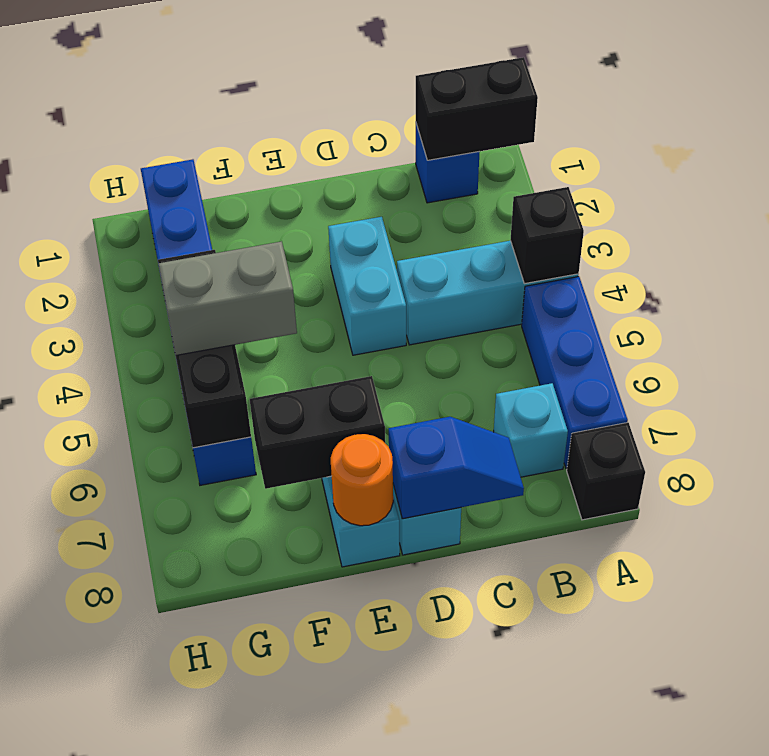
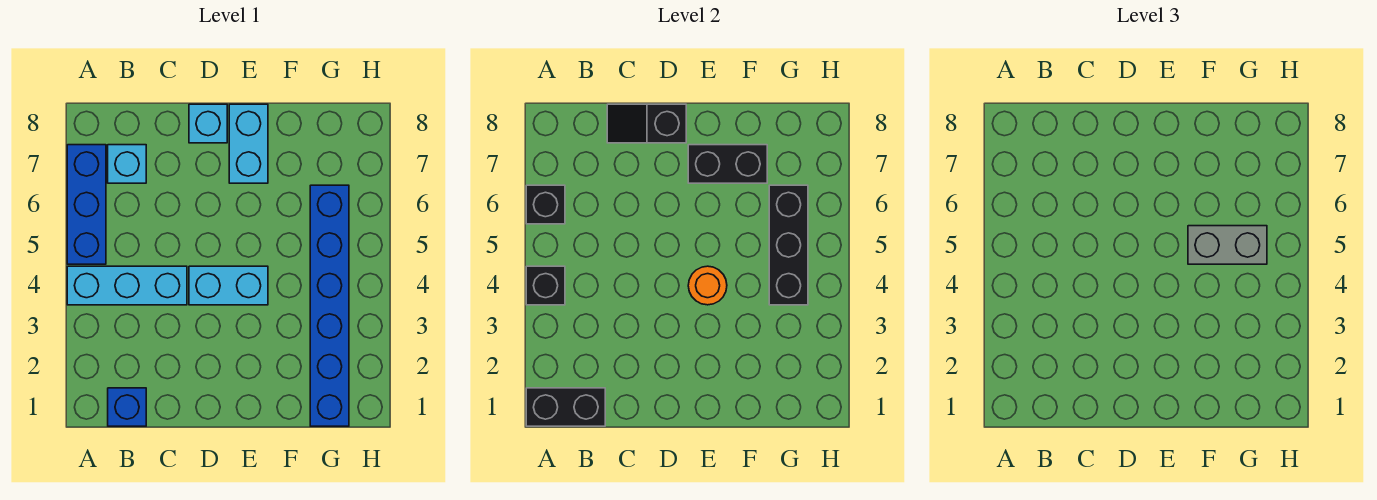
black brick A8 level 1 -> black brick A6 level 2
blue slope C8:D8 level 2 top D -> black slope C8:D8 level 2 top D
cyan brick D3:D4 level 1 -> cyan brick D4:E4 level 1
orange round brick E8 level 2 -> orange round brick E4 level 2

